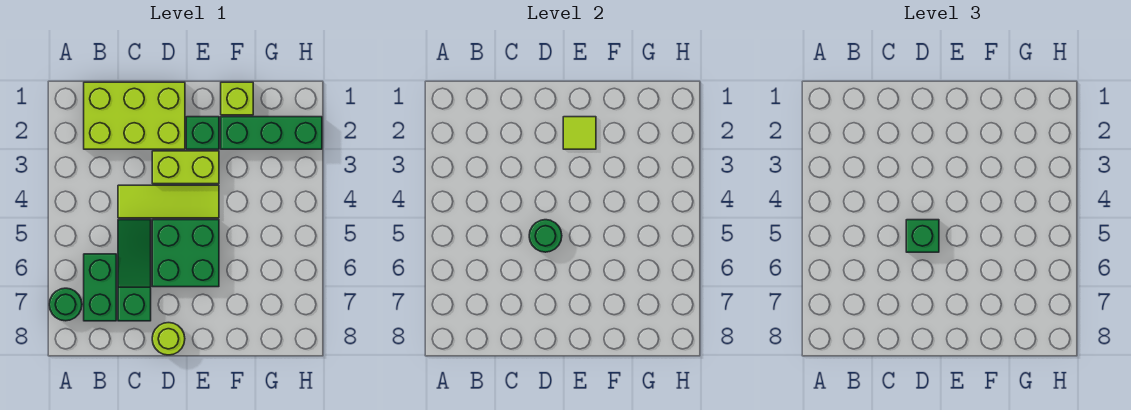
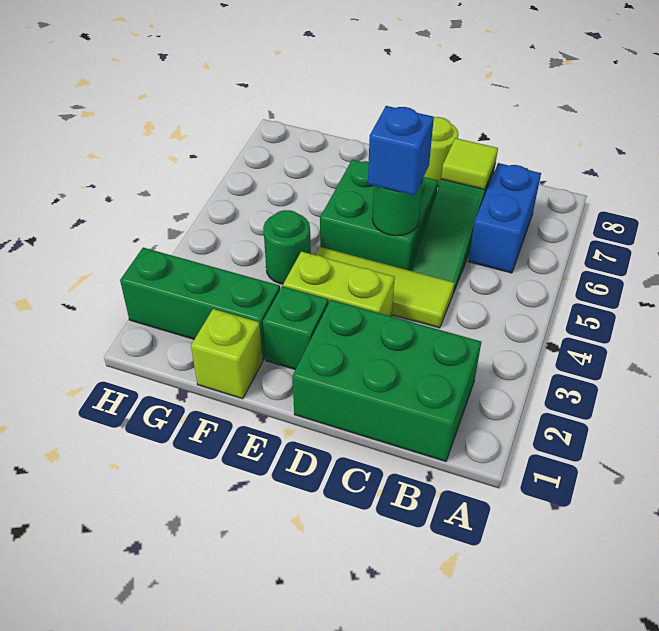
green round brick A7 level 1 -> green round brick F4 level 1
lime brick B1:D2 level 1 -> green brick B1:D2 level 1
green brick B6:B7 level 1 -> blue brick B6:B7 level 1
green brick D5 level 3 -> blue brick D5 level 3
lime tile E2 level 2 -> lime tile C7 level 2

